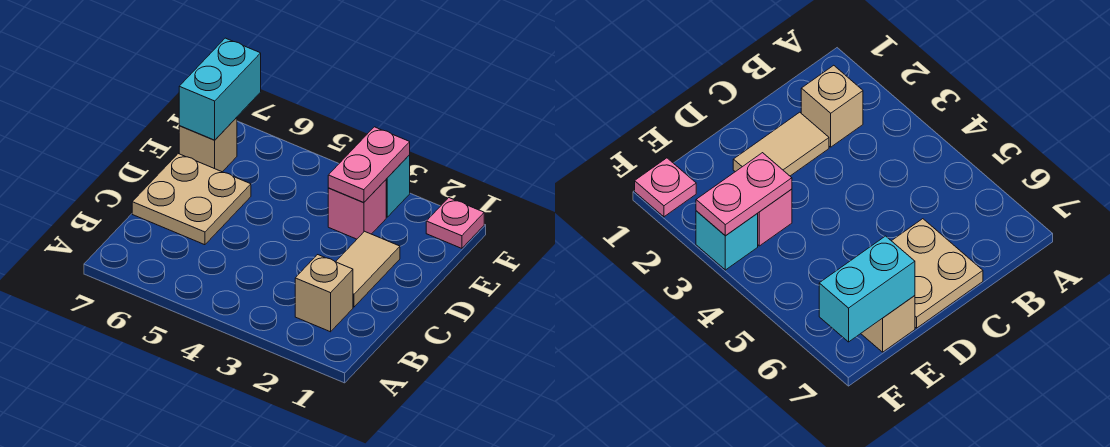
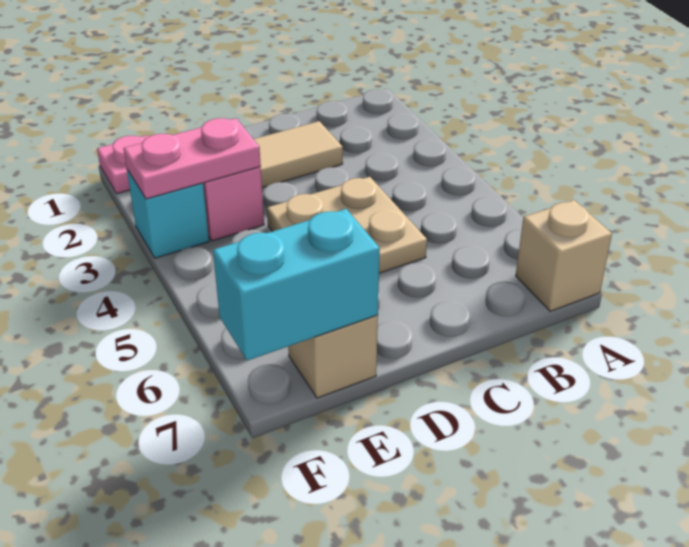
tan brick B2 level 1 -> tan brick A7 level 1
tan plate C6:D7 level 1 -> tan plate C4:D5 level 1

